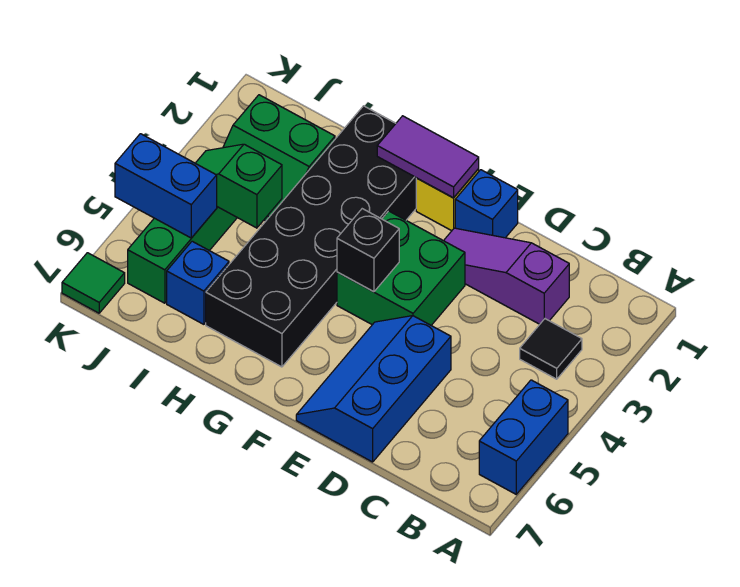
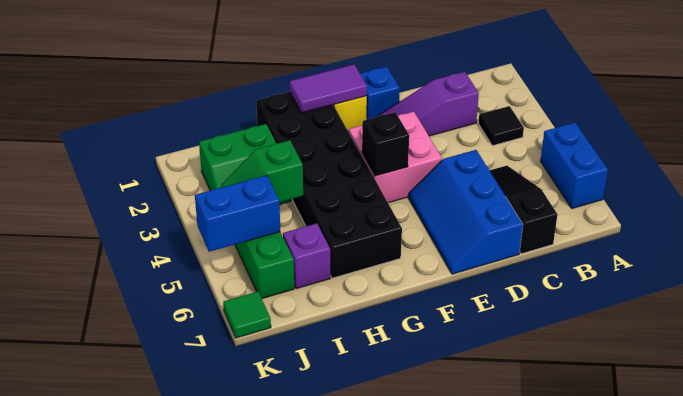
none -> black slope C5:C7 level 1 top 7
green brick E3:F4 level 1 -> pink brick E3:F4 level 1
blue brick I6 level 1 -> purple brick I6 level 1

